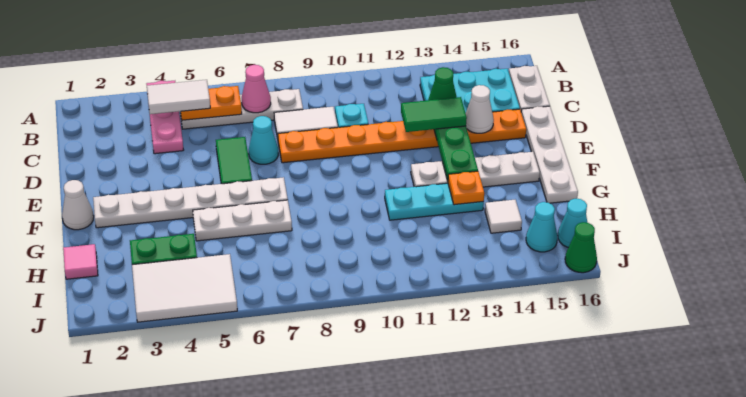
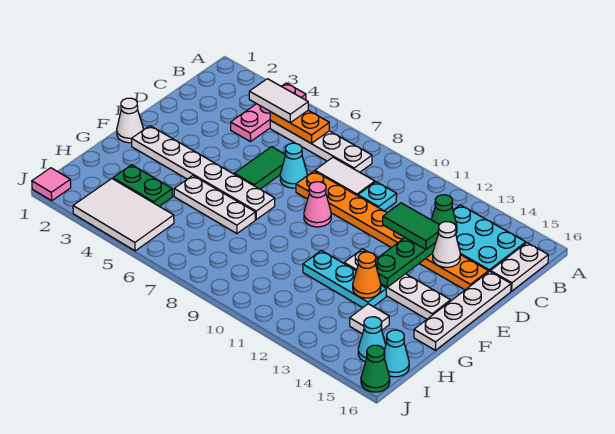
pink cone B7 level 2 -> pink cone E9 level 1
orange plate G13 level 2 -> orange cone G13 level 2
pink tile H1 level 1 -> pink tile J1 level 1

